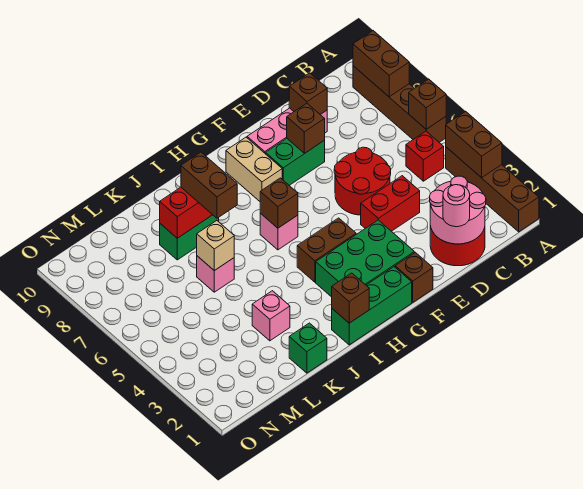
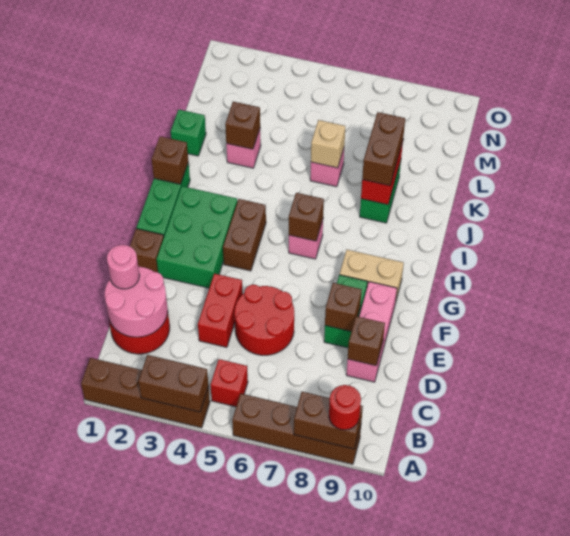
brown brick A6 level 2 -> brown brick K3 level 2
none -> red round brick A9 level 3
brown brick J7:J8 level 3 -> brown brick J8:K8 level 3

